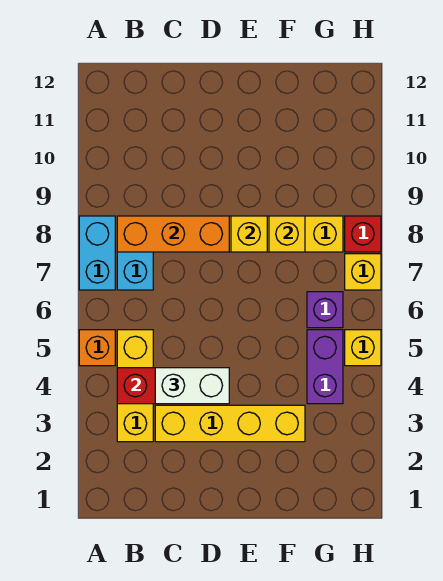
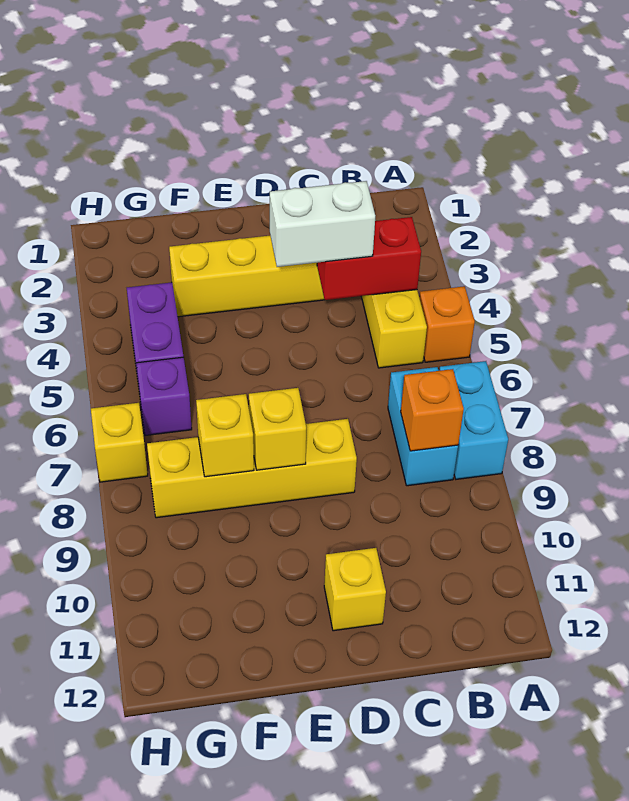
orange brick B8:D8 level 2 -> orange brick B8 level 2
yellow brick H5 level 1 -> yellow brick D11 level 1
red brick H8 level 1 -> none

